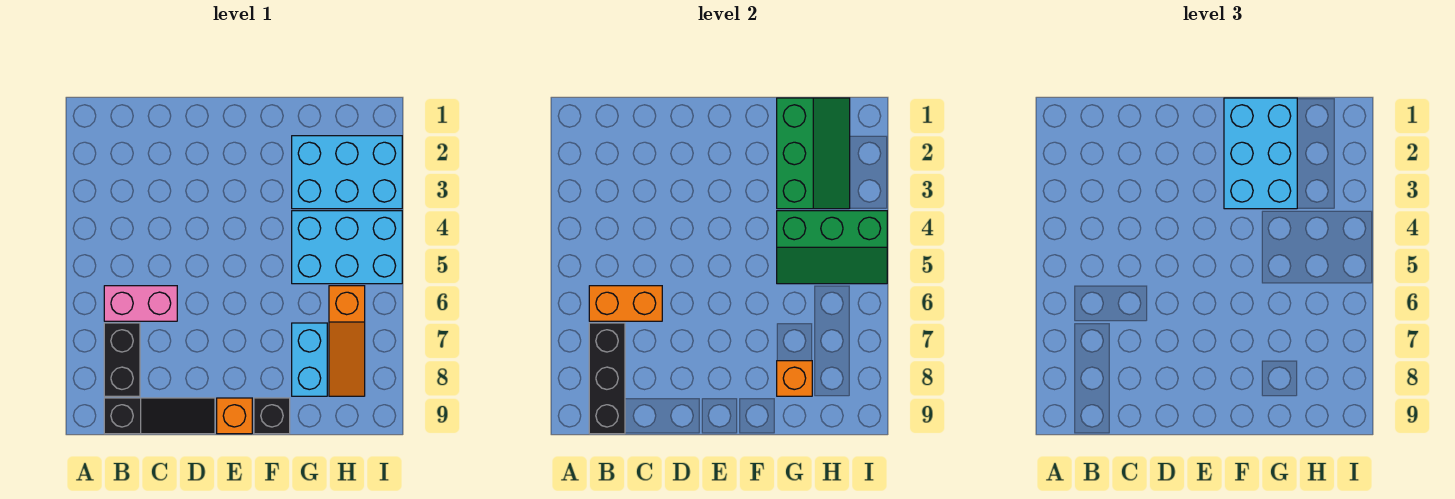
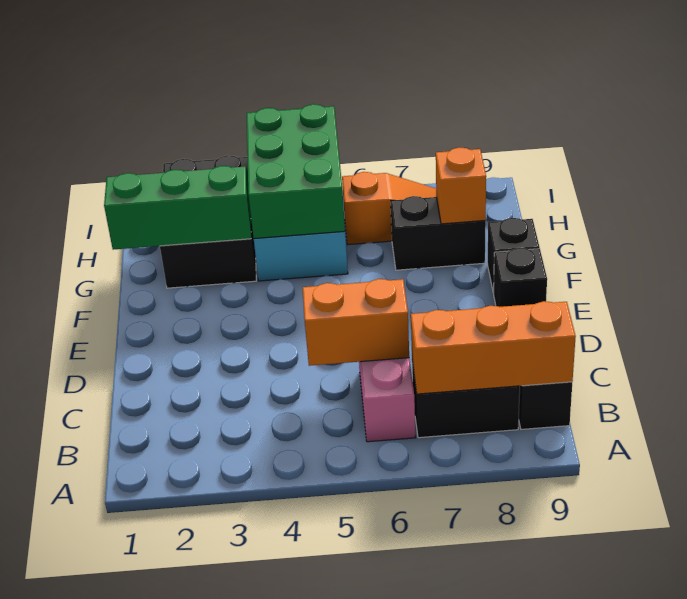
orange brick B6:C6 level 2 -> orange brick C5:C6 level 2
black brick B7:B9 level 2 -> orange brick B7:B9 level 2
orange brick E9 level 1 -> black brick E9 level 1
cyan brick F1:G3 level 3 -> none
cyan brick G2:I3 level 1 -> black brick G2:I3 level 1
green slope G4:I5 level 2 top 4 -> green brick G4:I5 level 2
cyan brick G7:G8 level 1 -> black brick G7:G8 level 1

